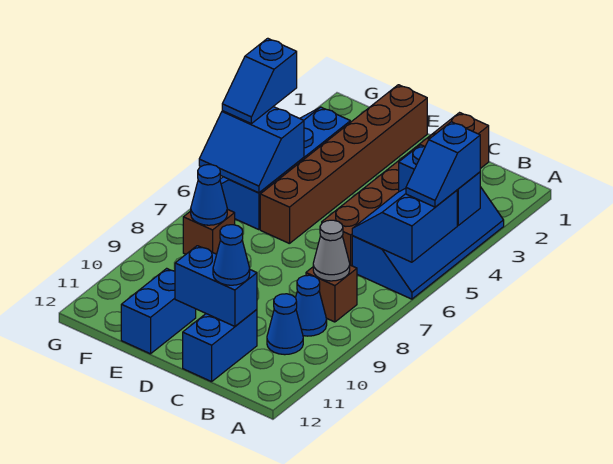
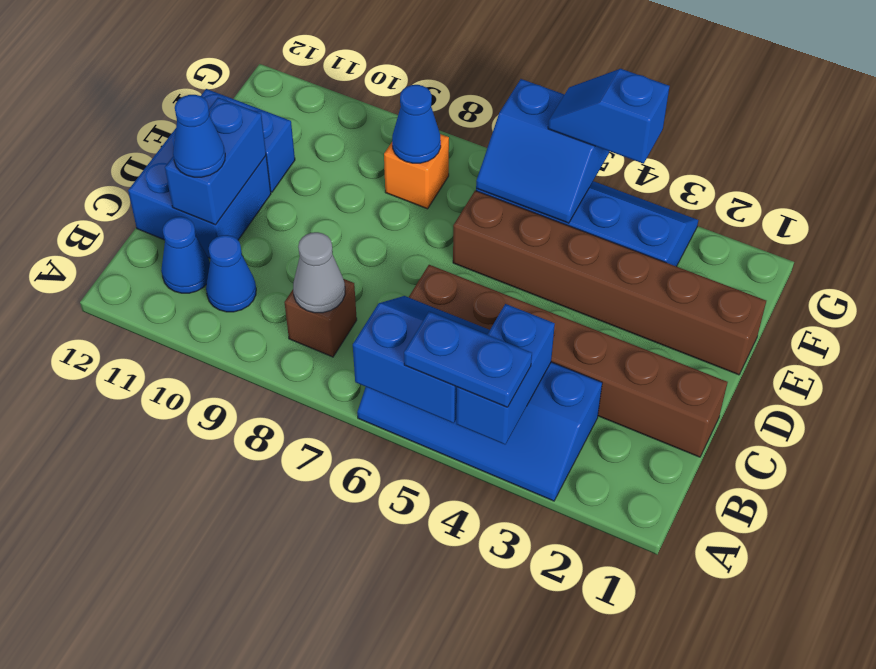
blue slope A4:A5 level 3 top 4 -> blue plate A4:A5 level 3
blue cone B9 level 1 -> blue cone B11 level 1
blue brick C11:C12 level 1 -> blue brick C11:D12 level 1
blue slope F5:G6 level 2 top 5 -> blue slope F5:G6 level 2 top G
brown brick F8 level 1 -> orange brick F8 level 1

